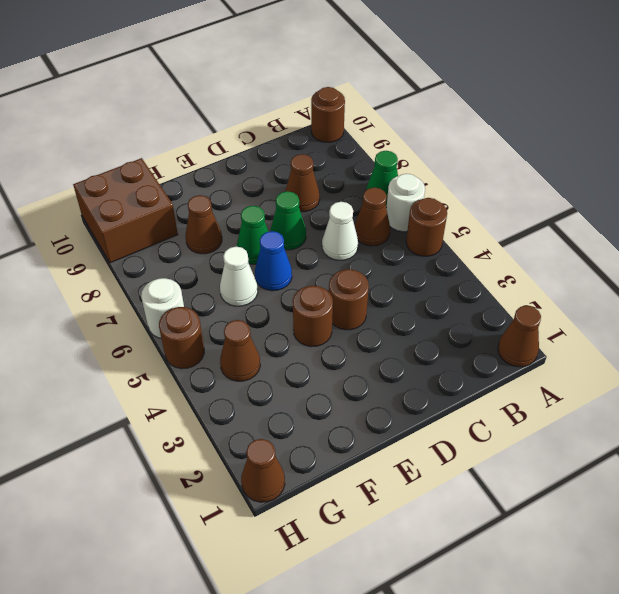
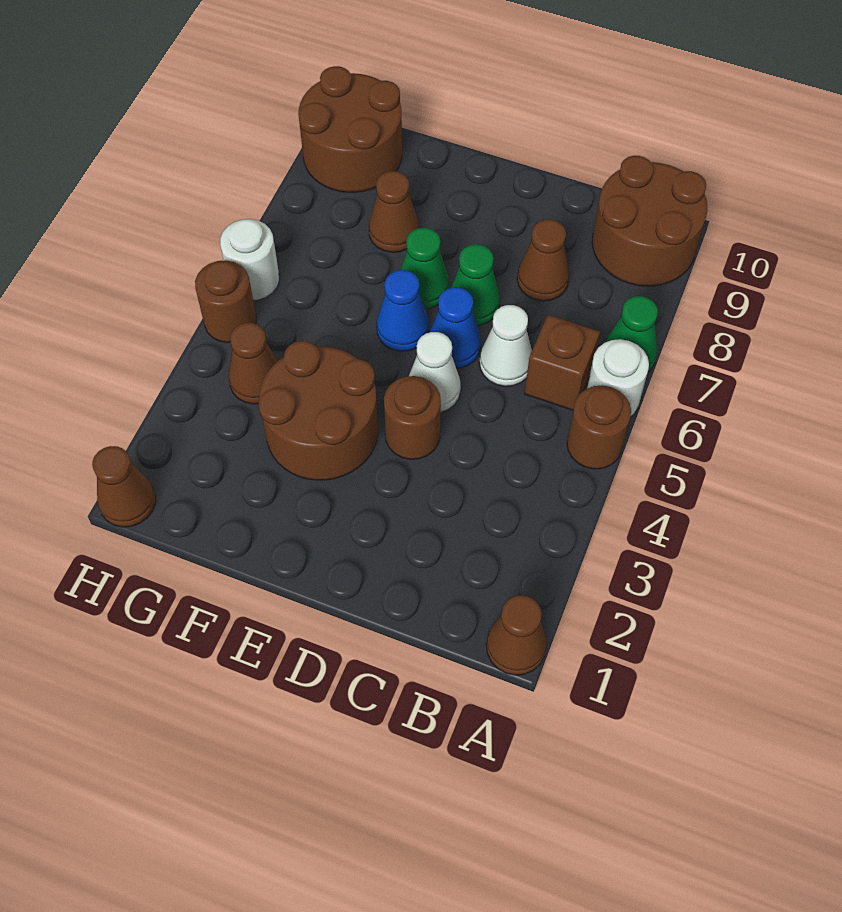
brown round brick A10 level 1 -> brown round brick A9:B10 level 1
brown cone B6 level 1 -> brown brick B6 level 1
none -> blue cone D6 level 1
brown round brick E4 level 1 -> brown round brick E3:F4 level 1
white cone F6 level 1 -> white cone D5 level 1
brown brick G9:H10 level 1 -> brown round brick G9:H10 level 1

